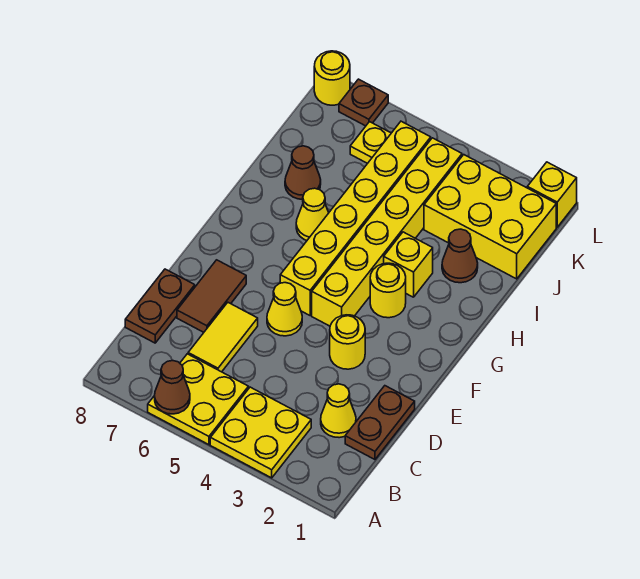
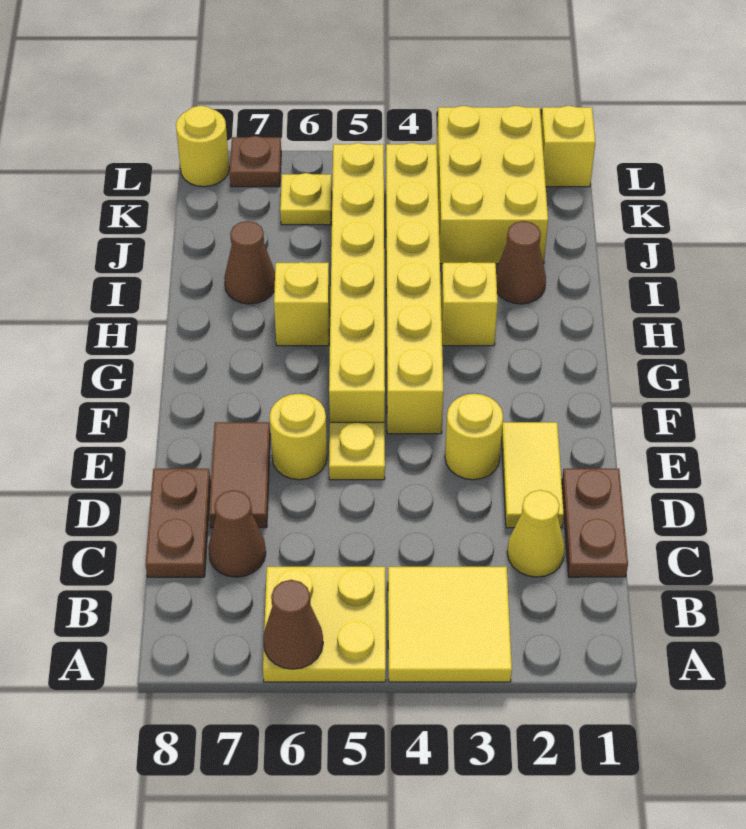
yellow plate A3:B4 level 1 -> yellow tile A3:B4 level 1
yellow tile C6:D6 level 1 -> yellow tile D2:E2 level 1
none -> brown cone C7 level 1
yellow cone E5 level 1 -> yellow plate E5 level 1
yellow round brick G3 level 1 -> yellow round brick E6 level 1
yellow cone H6 level 1 -> yellow brick H6 level 1
yellow brick J1:K3 level 1 -> yellow brick J2:L3 level 1

